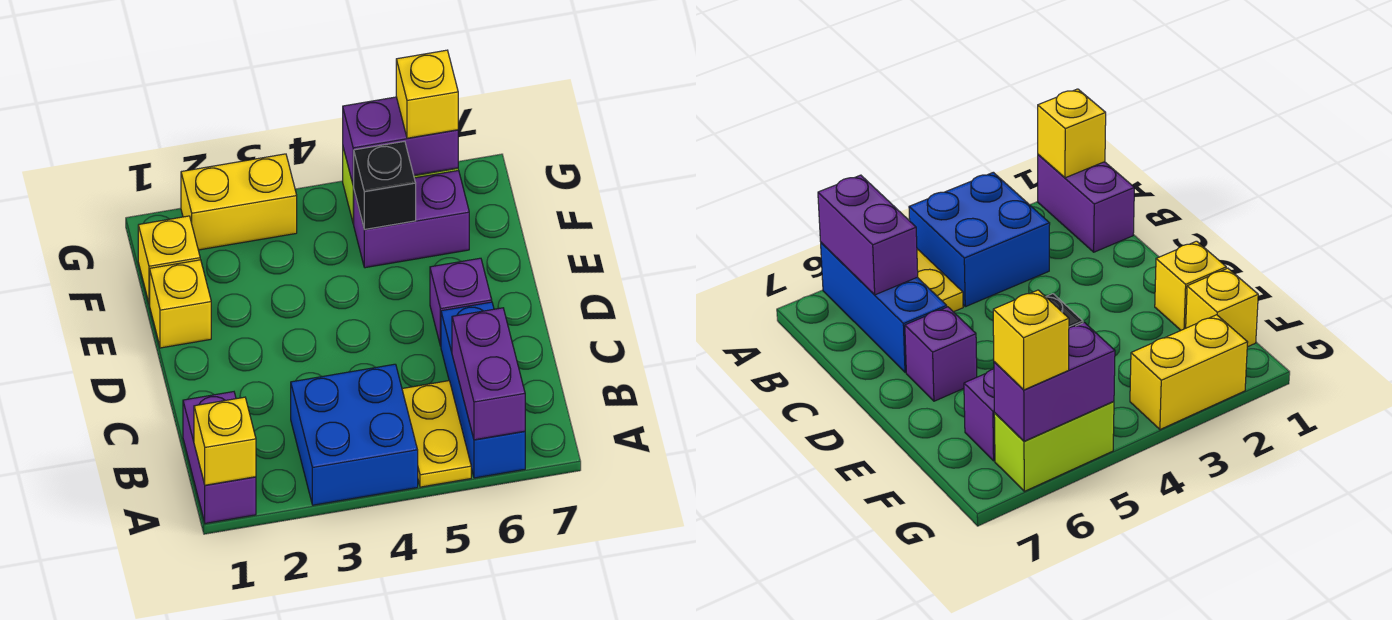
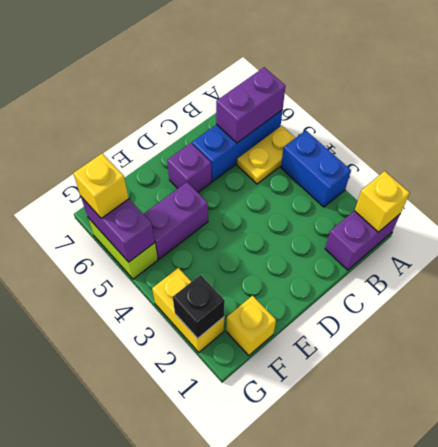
blue brick A3:B4 level 1 -> blue brick A3:A4 level 1
yellow brick E1 level 1 -> none
purple brick F5:F6 level 1 -> purple brick E5:F5 level 1
black brick F5 level 2 -> black brick G2 level 2

